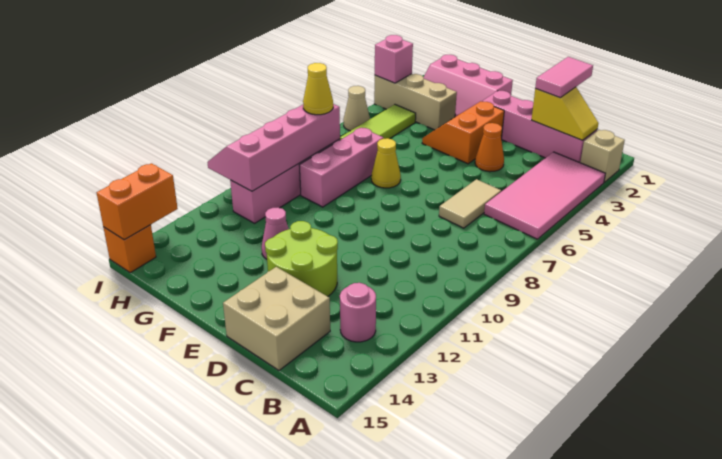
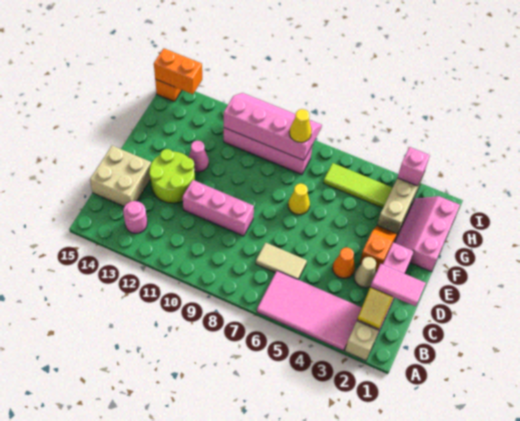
orange slope E3:F4 level 1 top E -> orange slope E3:F3 level 1 top E
pink brick G7:G9 level 1 -> pink brick D9:D11 level 1
tan cone I5 level 1 -> tan cone D3 level 1

